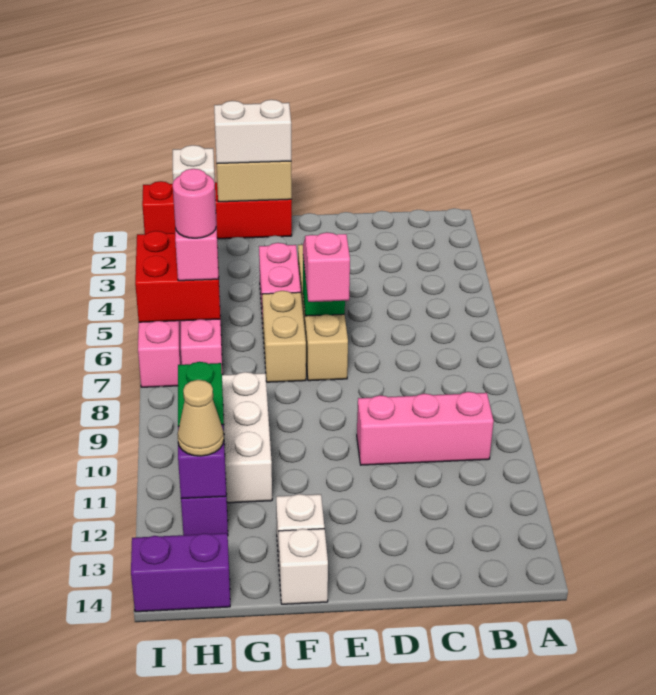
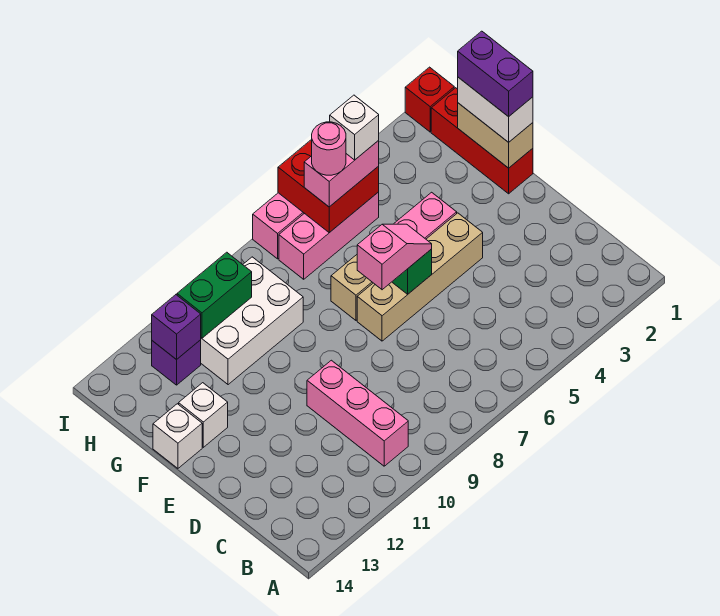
tan cone H12 level 3 -> none
purple brick H14:I14 level 1 -> purple brick F1:G1 level 4

